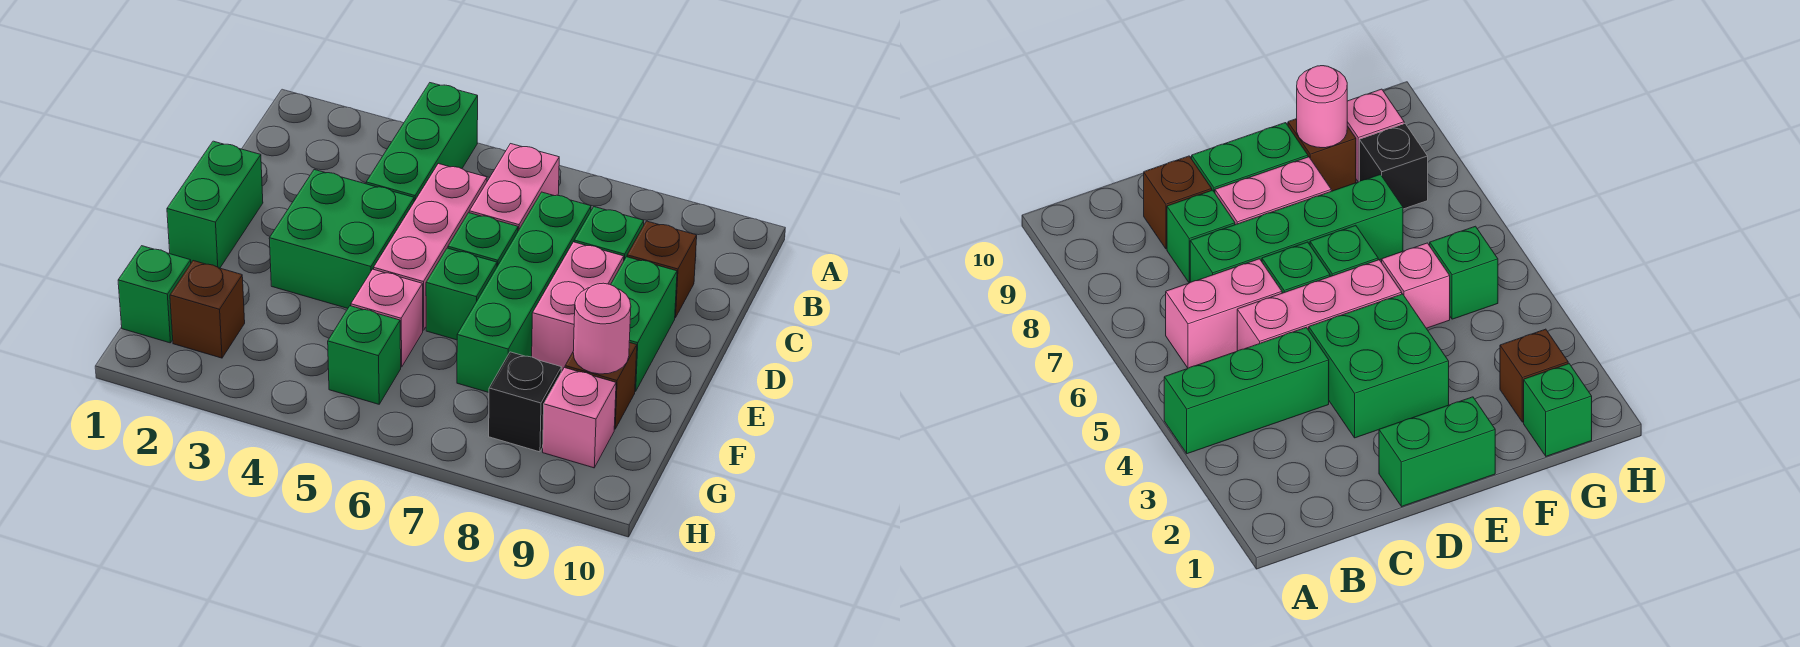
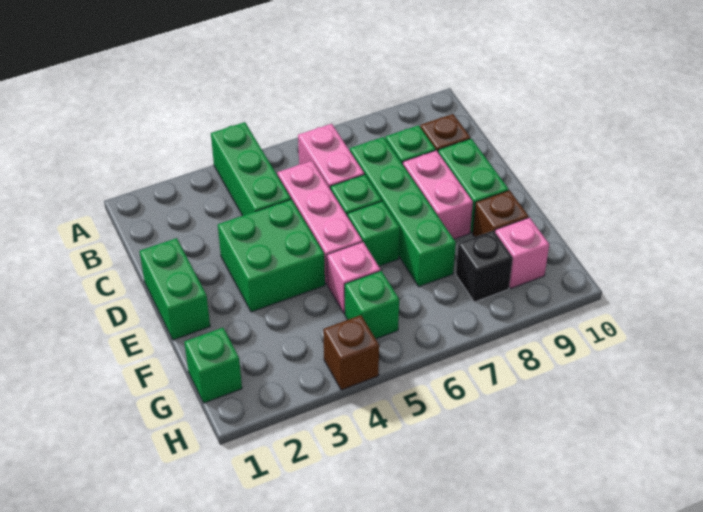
pink round brick F9 level 2 -> none
brown brick G2 level 1 -> brown brick H4 level 1

